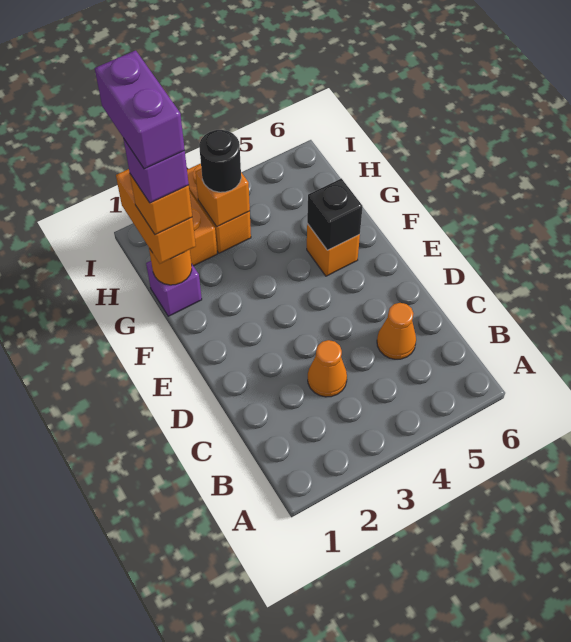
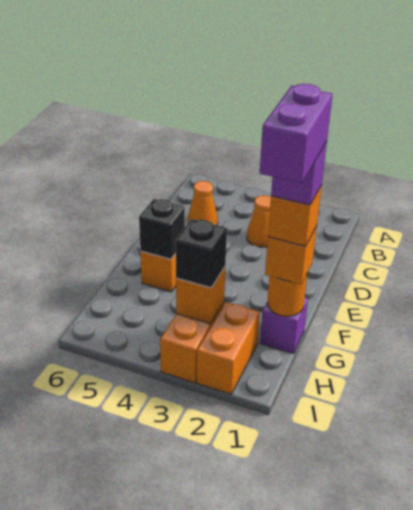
orange brick G1:H1 level 3 -> orange brick G1 level 3
black round brick H3 level 3 -> black brick H3 level 3

